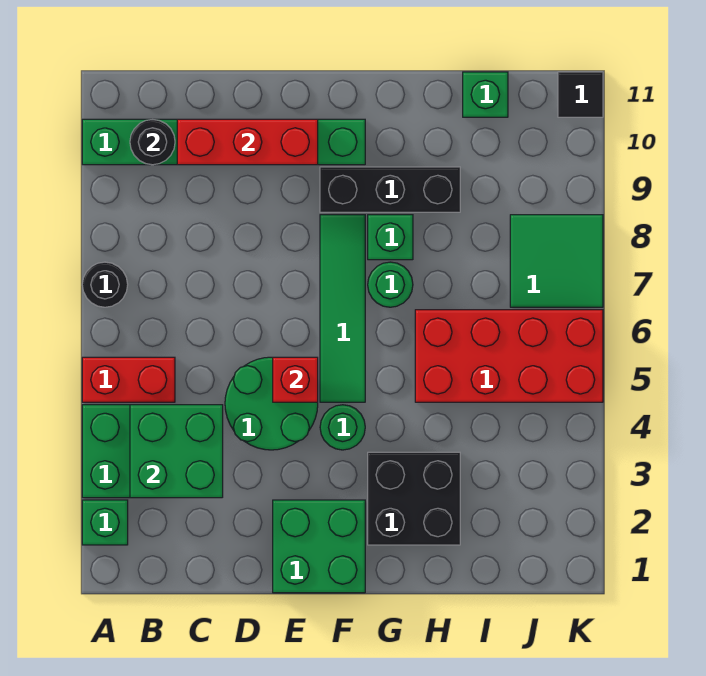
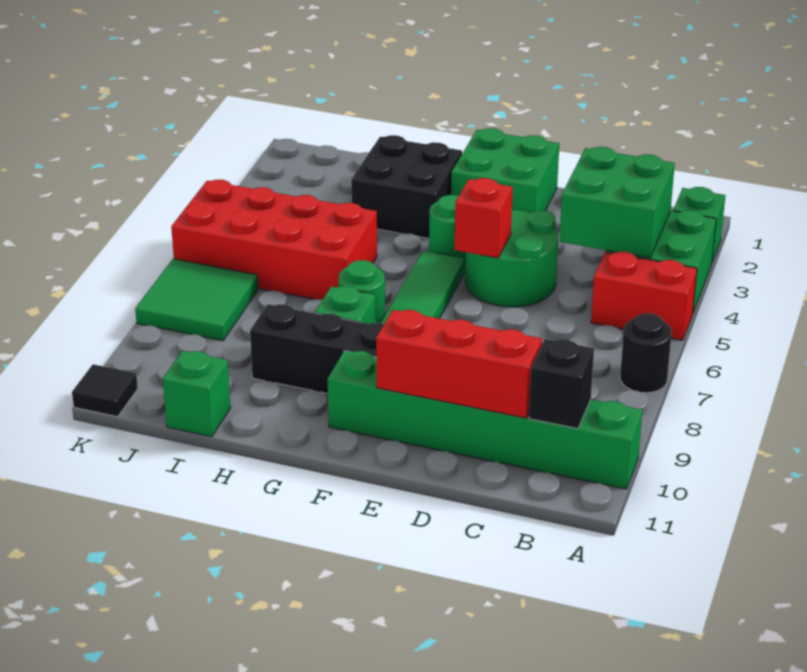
black round brick B10 level 2 -> black brick B10 level 2

